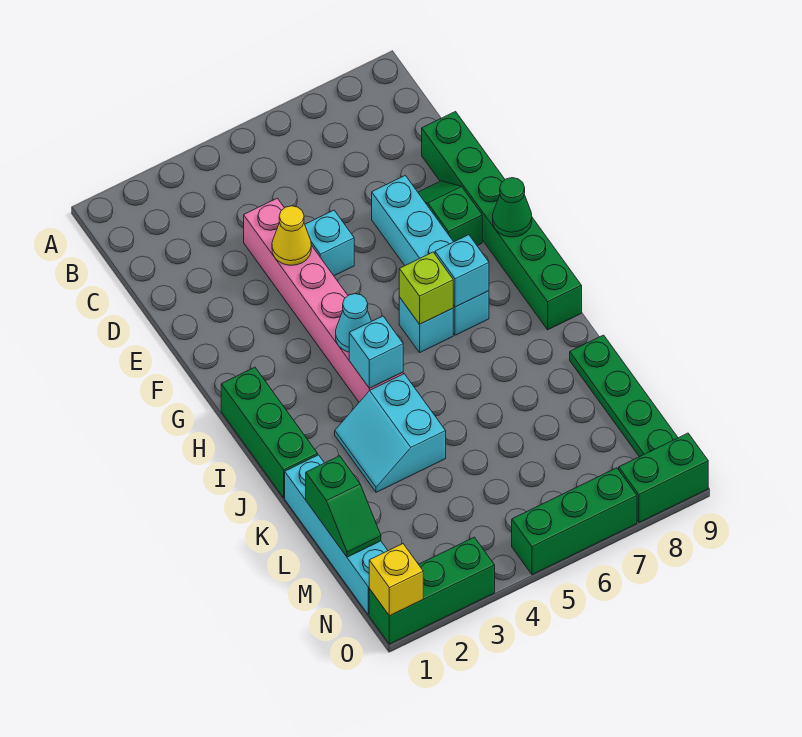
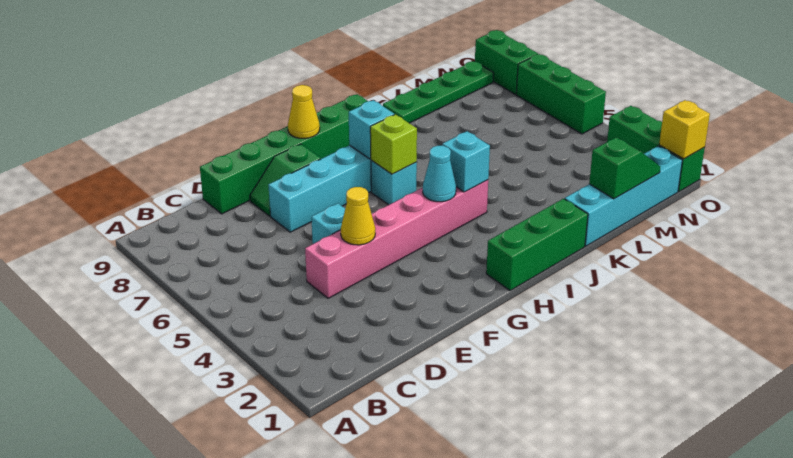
green cone G9 level 2 -> yellow cone G9 level 2
cyan slope J3:K4 level 1 top 4 -> none

